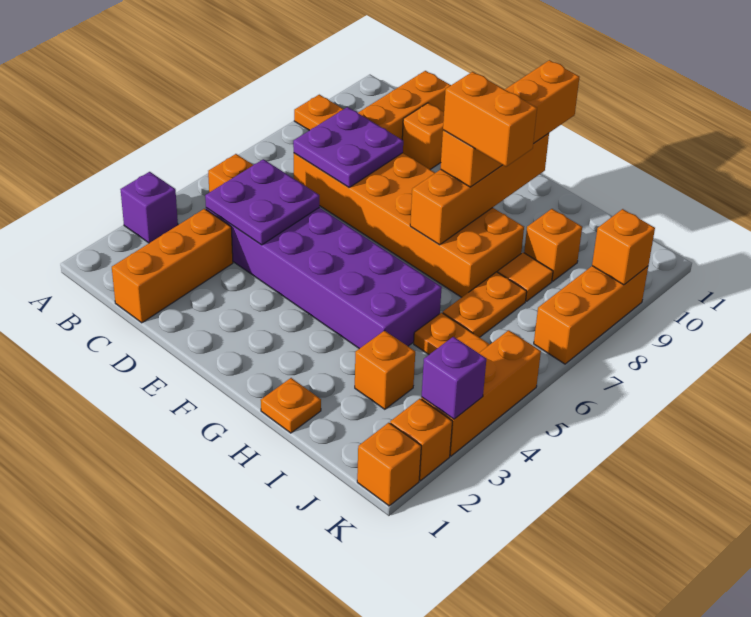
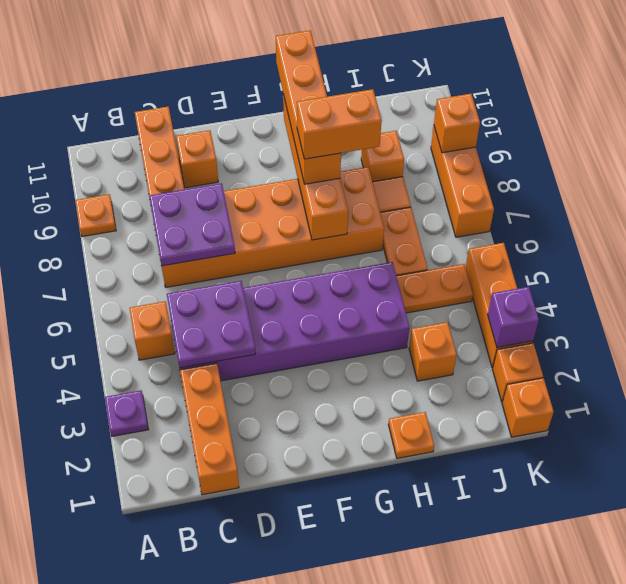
purple brick A3 level 1 -> purple plate A3 level 1

